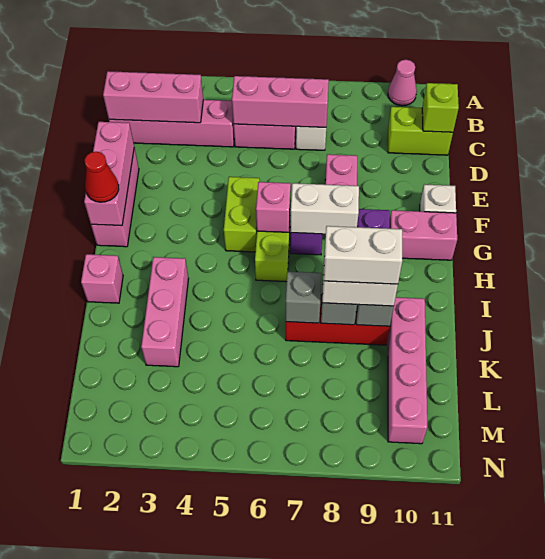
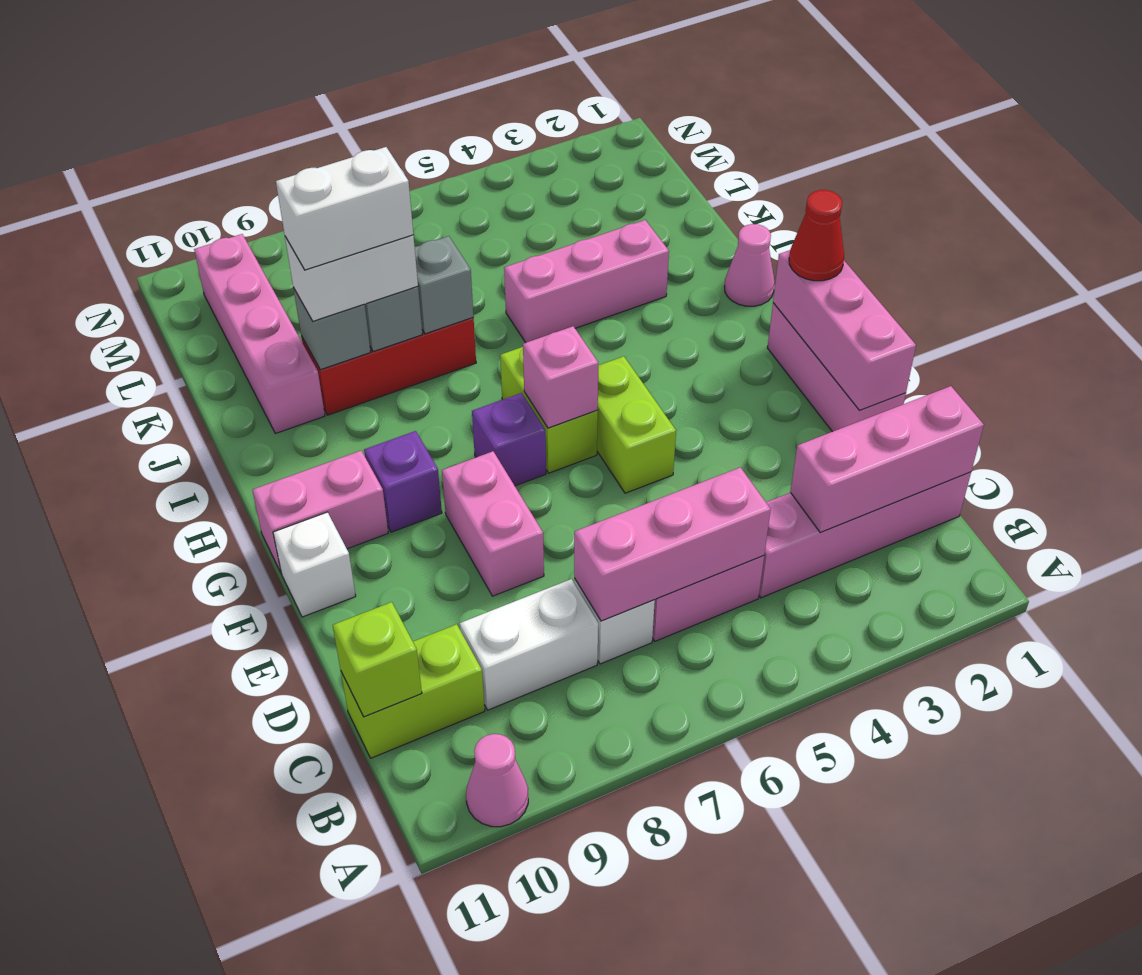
white brick G7:G8 level 2 -> white brick C8:C9 level 1
pink brick I1 level 1 -> pink cone I1 level 1
pink brick I3:K3 level 1 -> pink brick J3:J5 level 1

